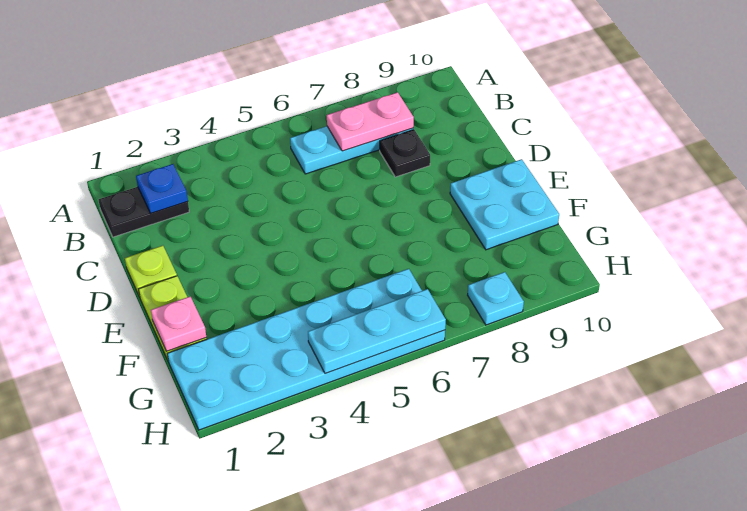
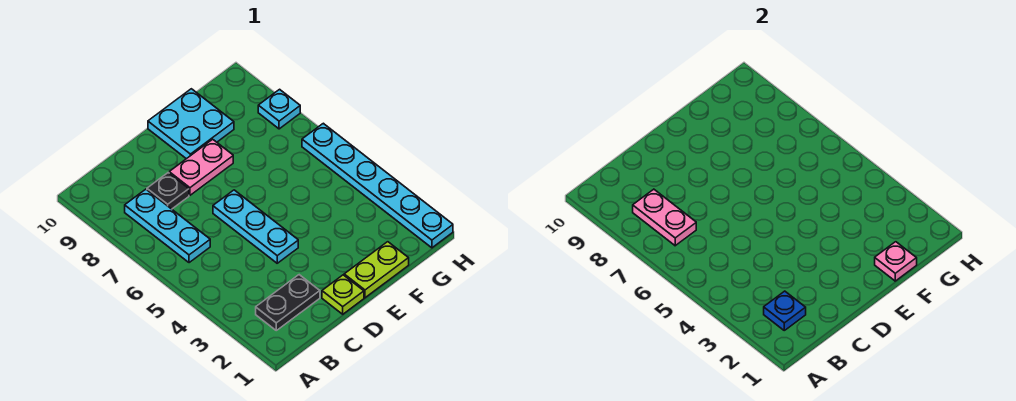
black plate B1:B2 level 1 -> black plate B2:C2 level 1
none -> pink plate D8:E8 level 1
cyan plate G1:H6 level 1 -> cyan plate H1:H6 level 1
cyan plate H4:H6 level 2 -> cyan plate D4:D6 level 1

